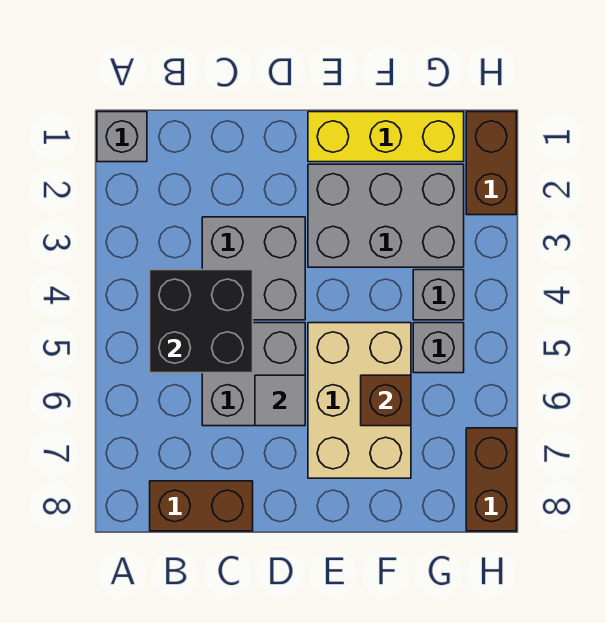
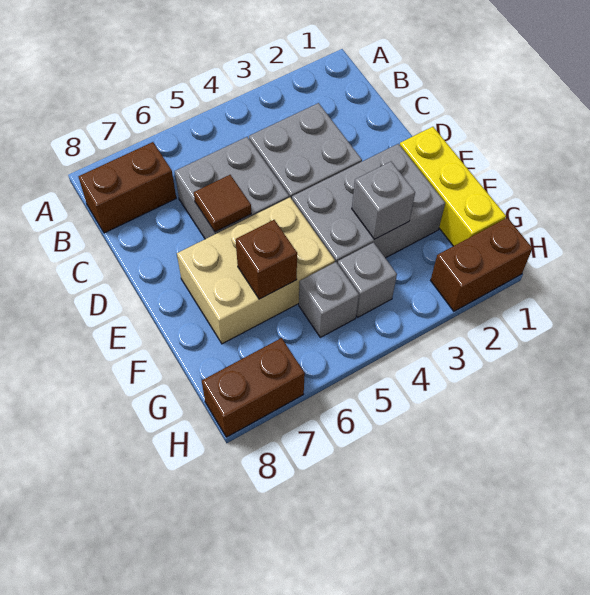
grey brick A1 level 1 -> grey brick F3 level 2
black brick B4:C5 level 2 -> none
brown brick B8:C8 level 1 -> brown brick B7:B8 level 1
grey tile D6 level 2 -> brown tile D6 level 2
grey brick E2:G3 level 1 -> grey brick E2:F4 level 1

